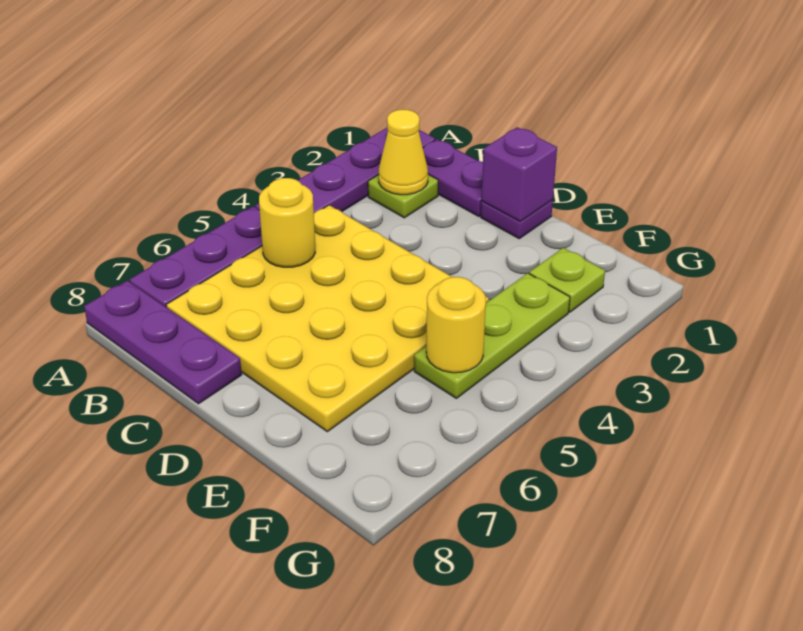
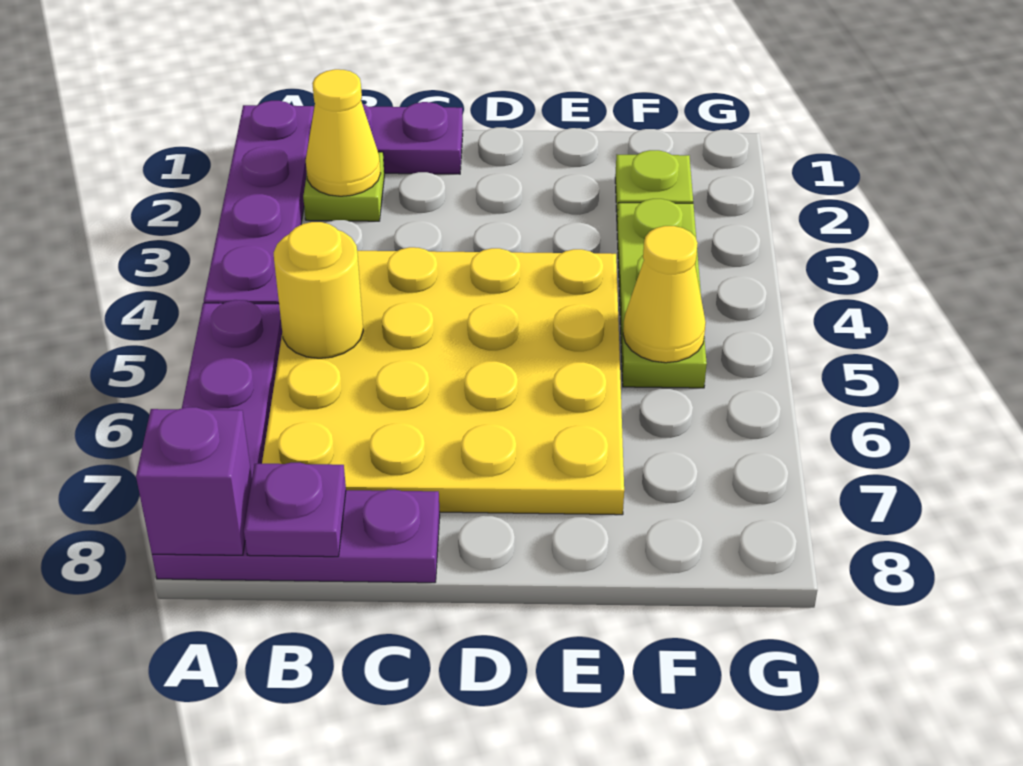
purple plate D1 level 1 -> purple plate B8 level 2
purple brick D1 level 2 -> purple brick A8 level 2
yellow round brick F5 level 2 -> yellow cone F5 level 2

